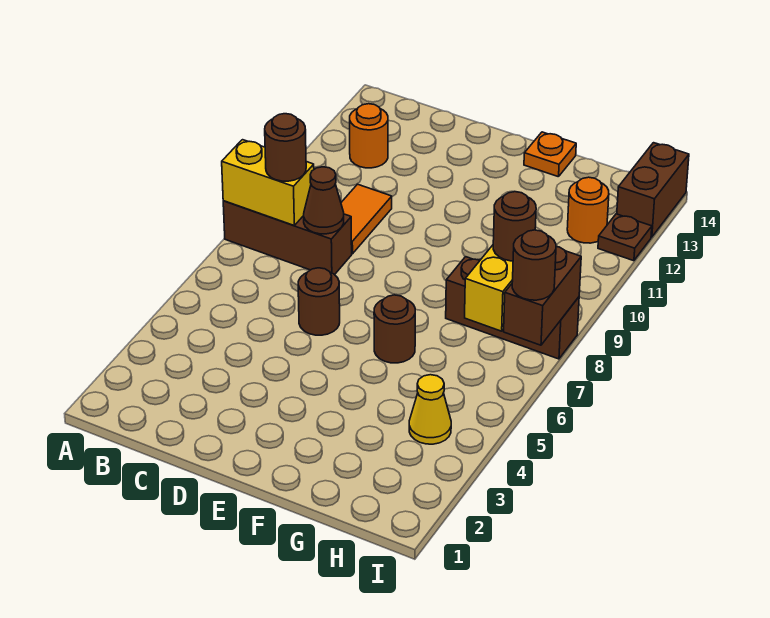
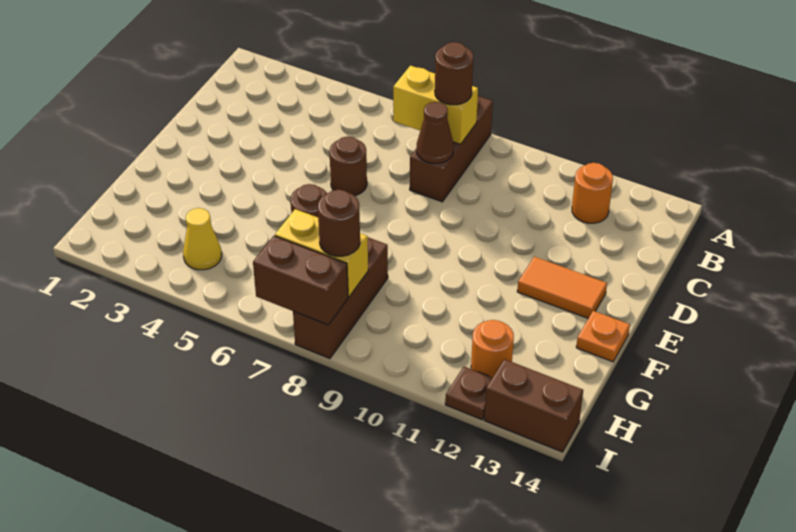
yellow brick A8:B8 level 2 -> yellow brick B7:B8 level 2
orange tile C9:C10 level 1 -> orange tile E12:E13 level 1
brown round brick I7 level 3 -> none

